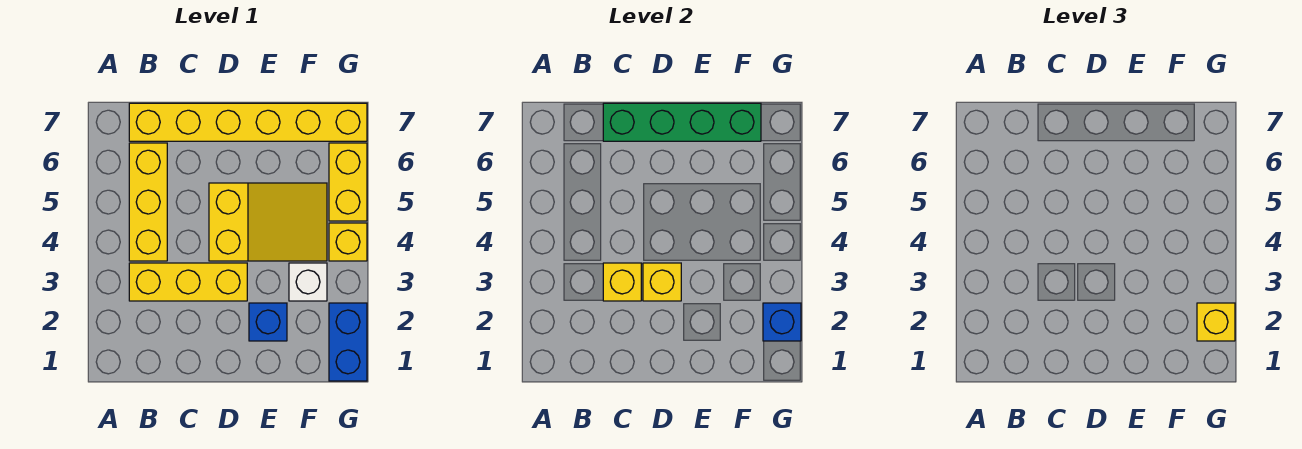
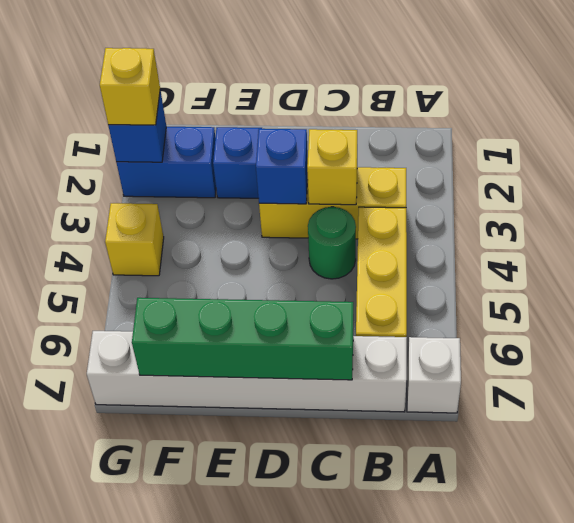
yellow brick B7:G7 level 1 -> white brick B7:G7 level 1
none -> green round brick C4 level 1
yellow brick D3 level 2 -> blue brick D3 level 2
yellow slope D4:F5 level 1 top D -> none
white brick F3 level 1 -> white brick A7 level 1
blue brick G1:G2 level 1 -> blue brick F2:G2 level 1
yellow brick G5:G6 level 1 -> none

